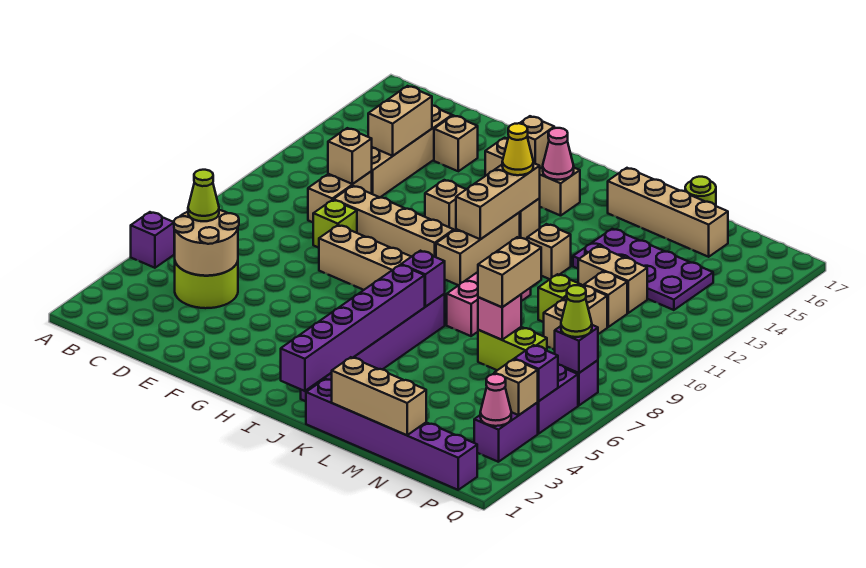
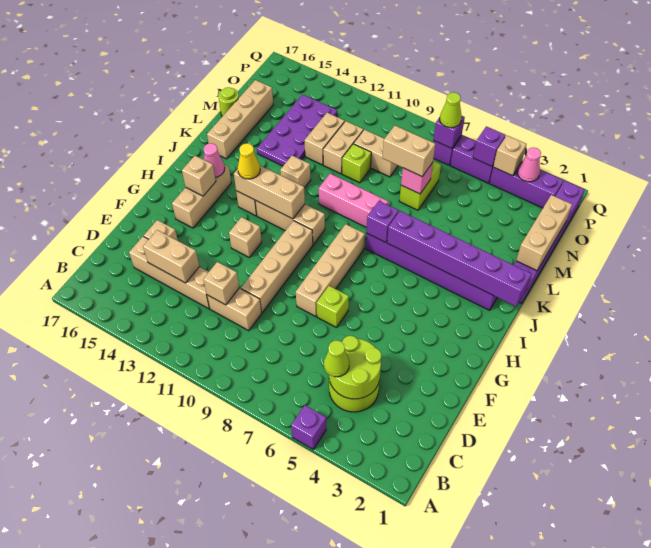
tan round brick C4:D5 level 2 -> lime round brick C4:D5 level 2
lime brick E9 level 1 -> lime brick F7 level 1
tan brick N11 level 1 -> tan brick M11:N11 level 1
purple brick P3:P4 level 1 -> purple brick P2:P4 level 1

